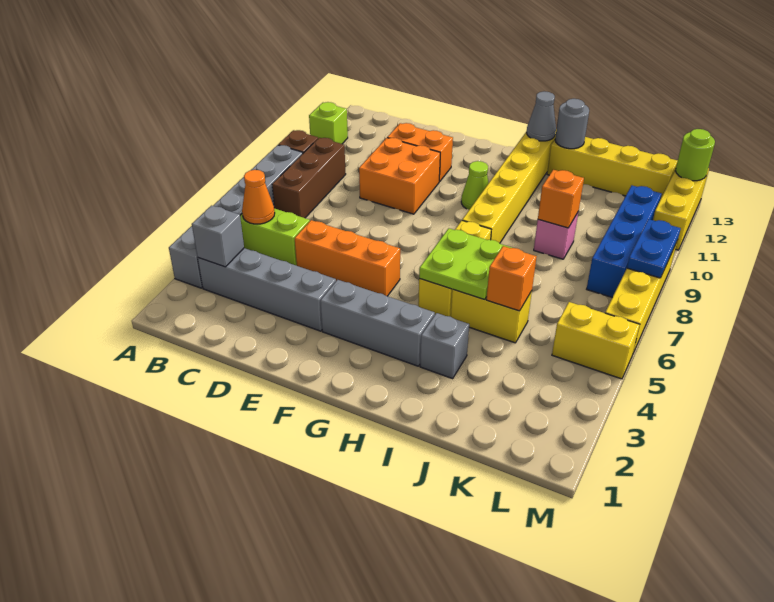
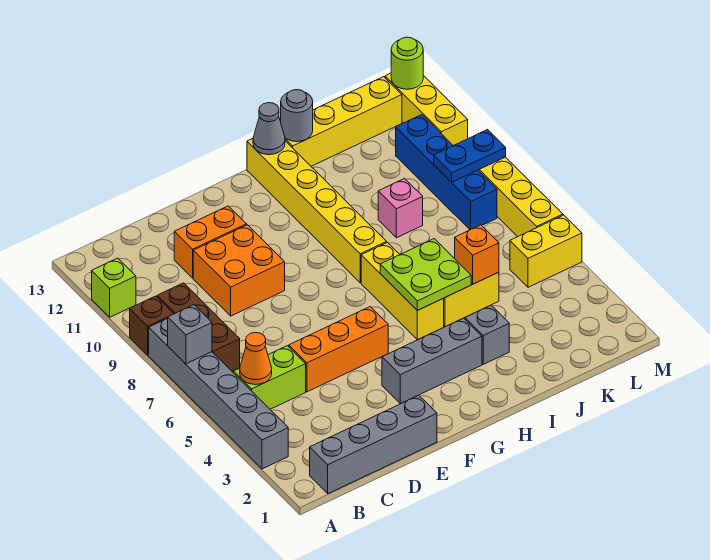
grey brick B3:E3 level 1 -> grey brick B1:E1 level 1
grey brick B3 level 2 -> grey brick A7 level 2
lime cone G10 level 1 -> none
orange brick J9 level 2 -> none
blue plate M8:M9 level 2 -> blue plate L9:M9 level 2

